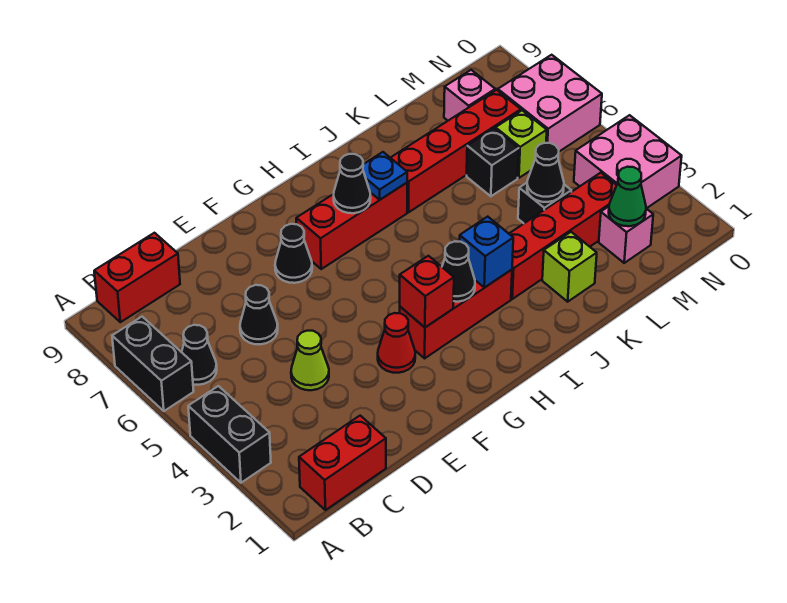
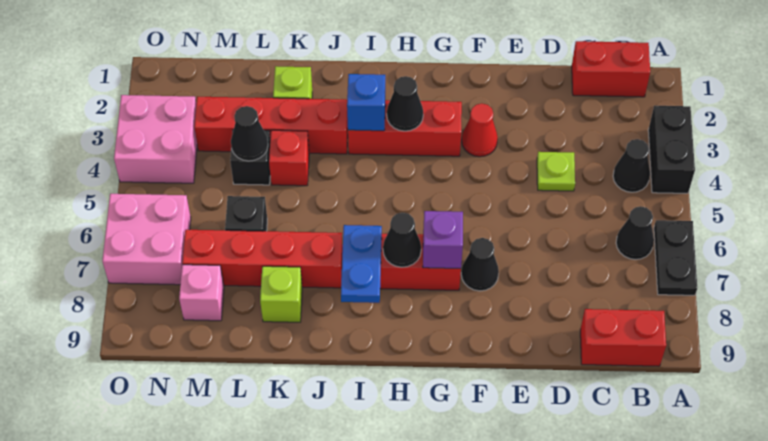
black brick A6:A7 level 1 -> black plate A6:A7 level 1
lime cone D4 level 1 -> lime plate D4 level 1
black cone D6 level 1 -> black cone B4 level 1
red brick G3 level 2 -> red brick K4 level 1
none -> purple brick G7 level 2
blue plate I7 level 2 -> blue plate I7:I8 level 2
pink brick M2 level 1 -> none
green cone M2 level 2 -> none
lime brick M6 level 1 -> lime brick K8 level 1

